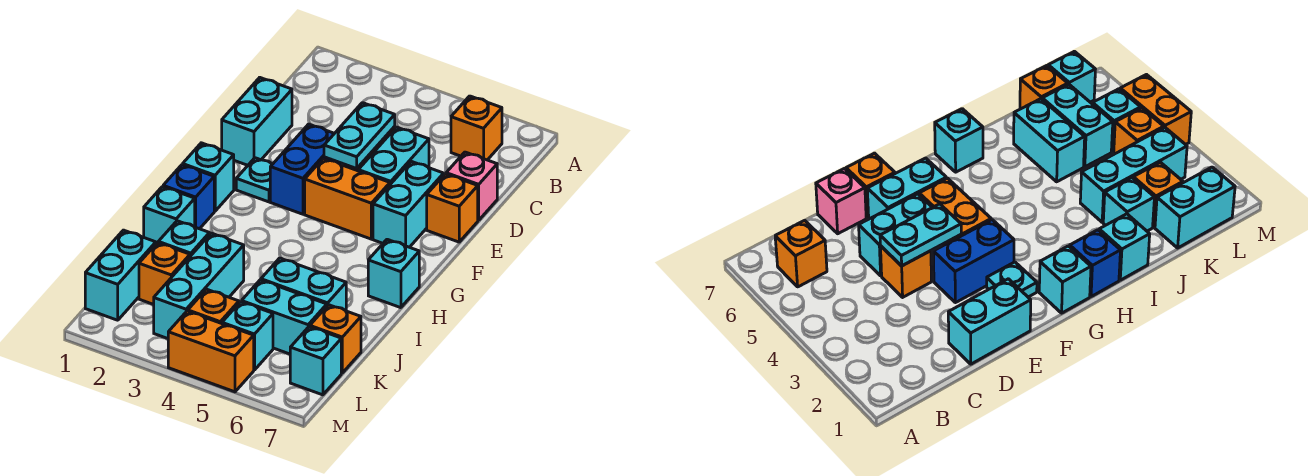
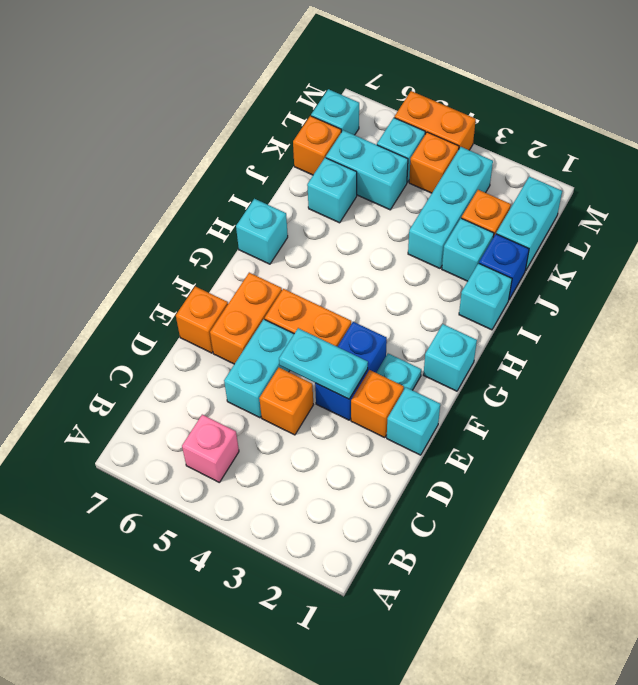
orange brick B6 level 1 -> orange brick E2 level 1
cyan brick D1:E1 level 1 -> cyan brick E1 level 1
cyan plate D4:E4 level 2 -> cyan plate E3:E4 level 2
pink brick D7 level 1 -> pink brick B5 level 1
cyan brick E6:F6 level 1 -> orange brick E6:F6 level 1
blue brick H1 level 1 -> blue brick J1 level 1
cyan brick J5:J6 level 1 -> cyan brick J6 level 1

